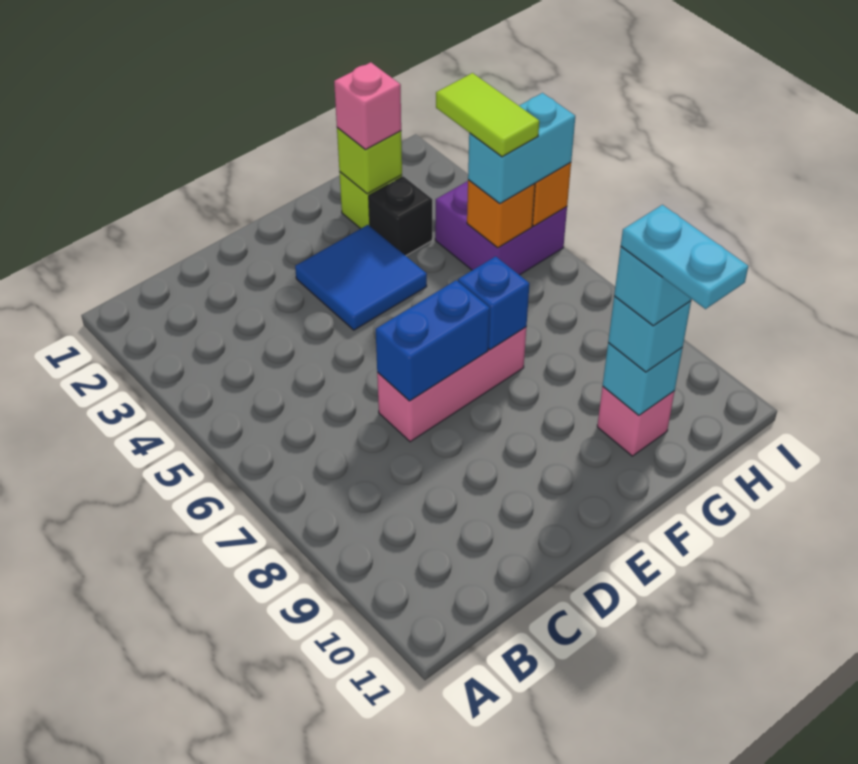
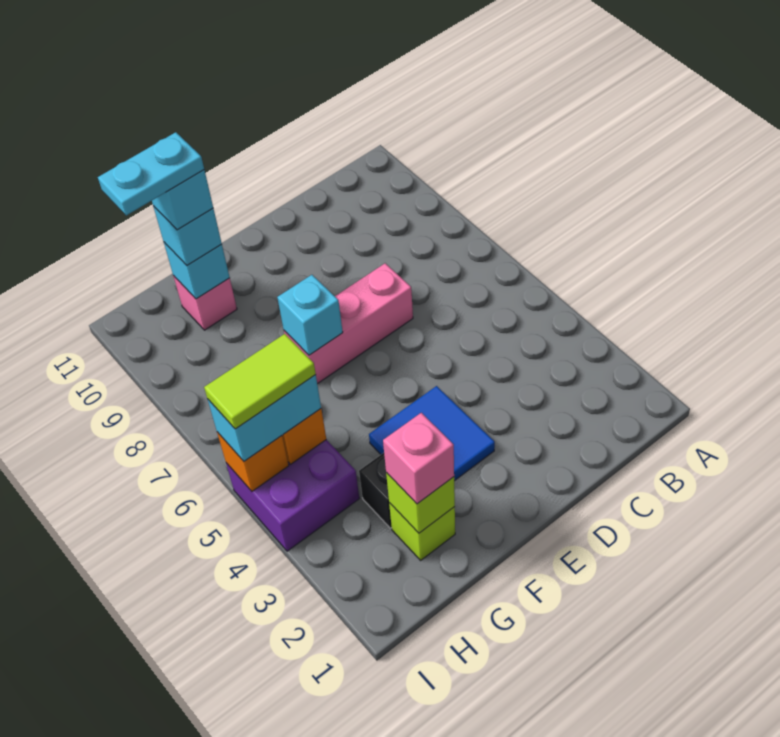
blue brick D7:E7 level 2 -> none
blue brick F7 level 2 -> cyan brick F7 level 2
cyan plate G10:G11 level 5 -> cyan plate G10:H10 level 5
lime tile H4:H5 level 4 -> lime tile H5:I5 level 4

